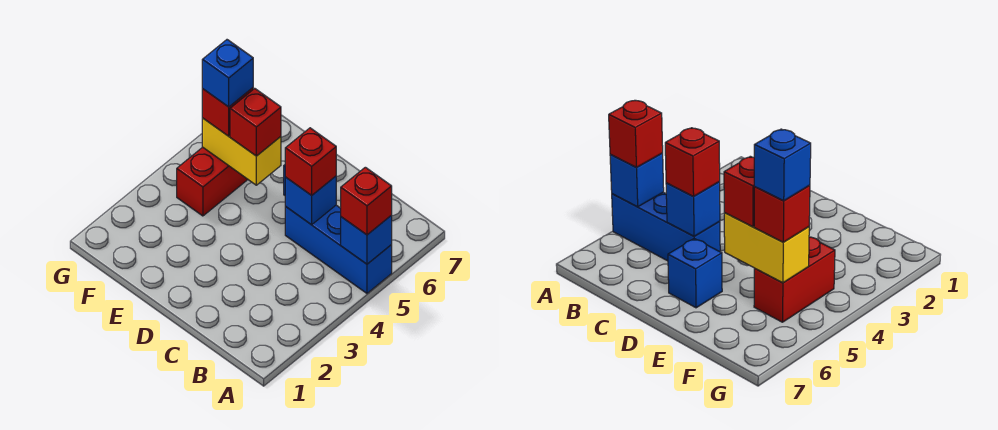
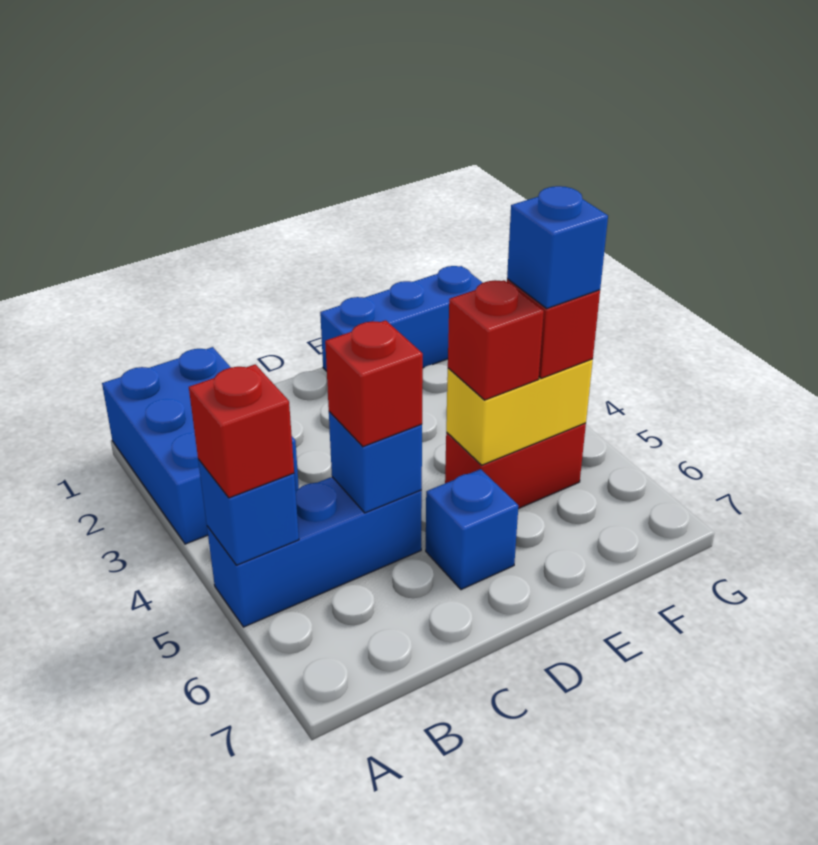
none -> blue brick A1:B3 level 1
none -> blue brick E1:G1 level 1
red brick F4:F5 level 1 -> red brick E5:F5 level 1

